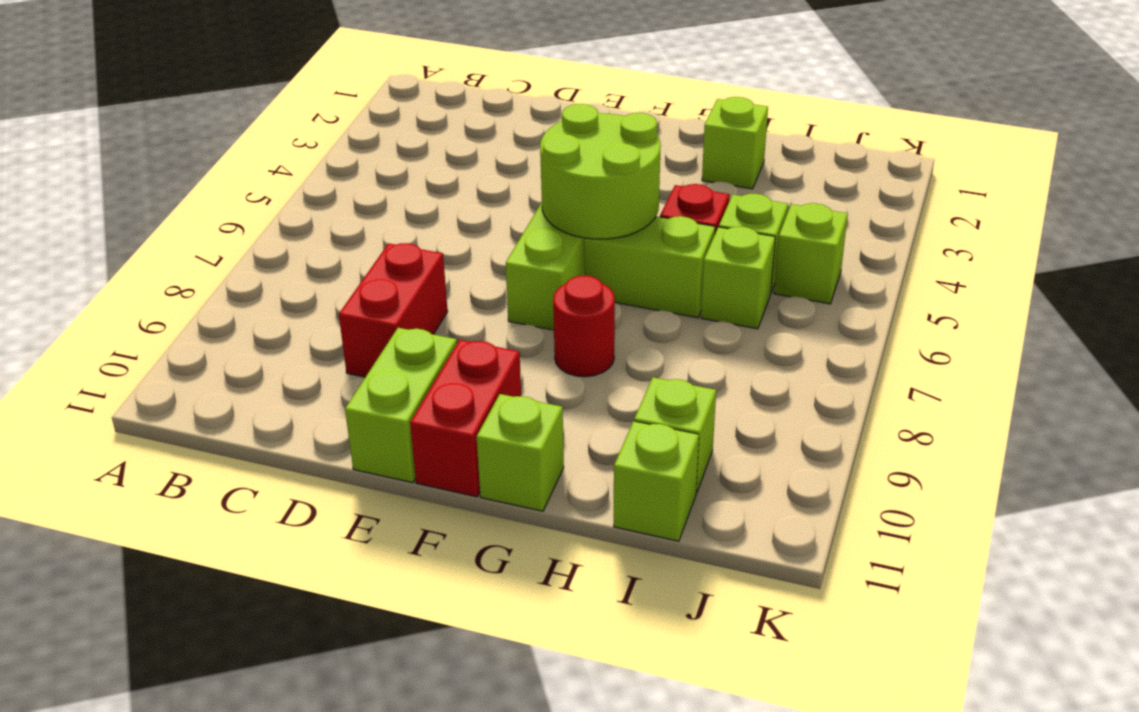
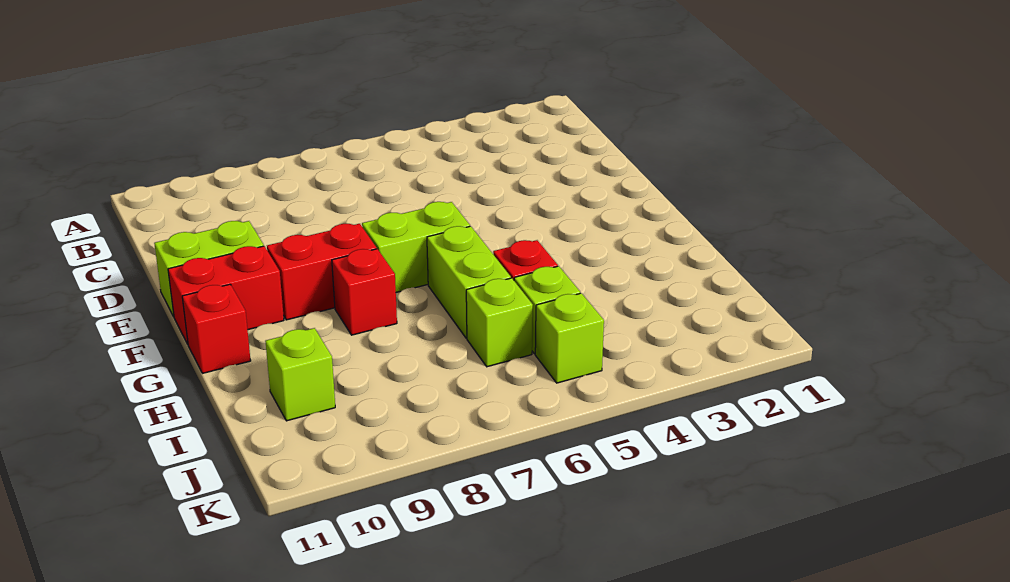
red brick D8:D9 level 1 -> red brick F8:F9 level 1
lime round brick F5:G6 level 2 -> none
red round brick G8 level 1 -> red brick G8 level 1
lime brick G11 level 1 -> red brick G11 level 1
lime brick H2 level 1 -> none
lime brick I11 level 1 -> none

